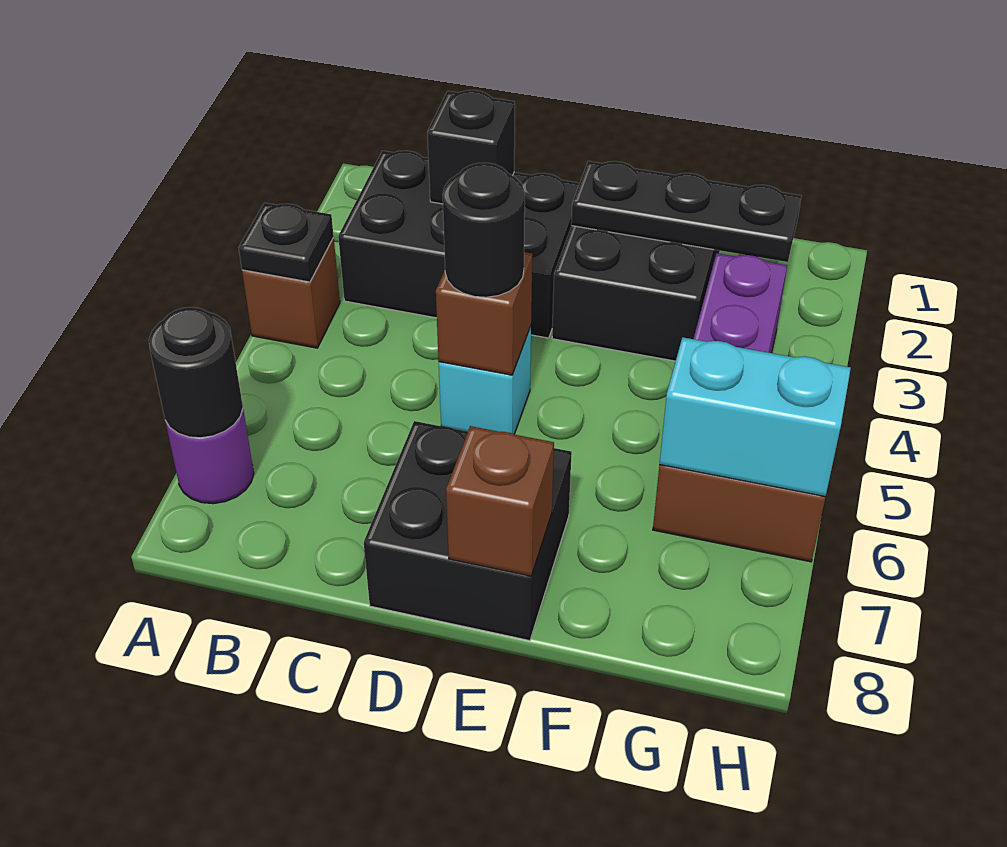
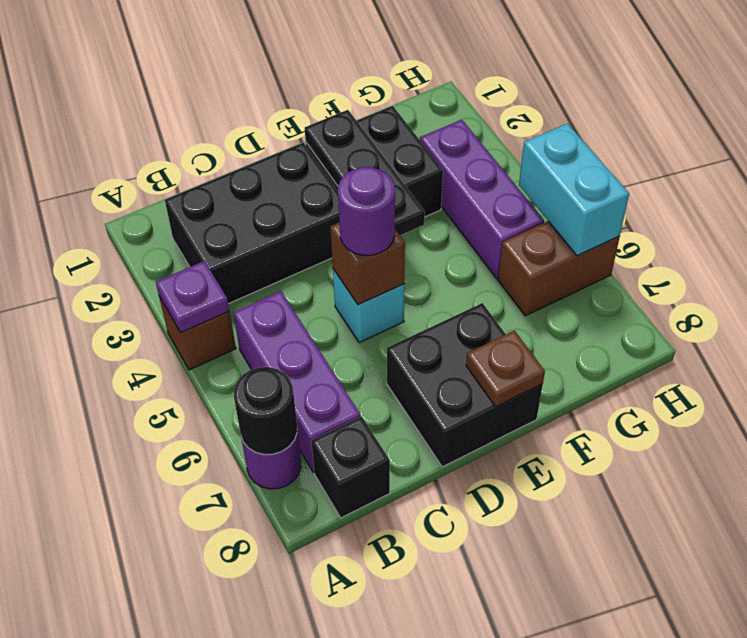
black plate A4 level 2 -> purple plate A4 level 2
none -> purple brick B5:B7 level 1
black brick C2 level 2 -> black brick B8 level 1
black round brick D5 level 3 -> purple round brick D5 level 3
black plate E2:G2 level 2 -> black plate E2:E4 level 2
brown brick E8 level 2 -> brown plate E8 level 2
cyan brick G6:H6 level 2 -> cyan brick H5:H6 level 2

